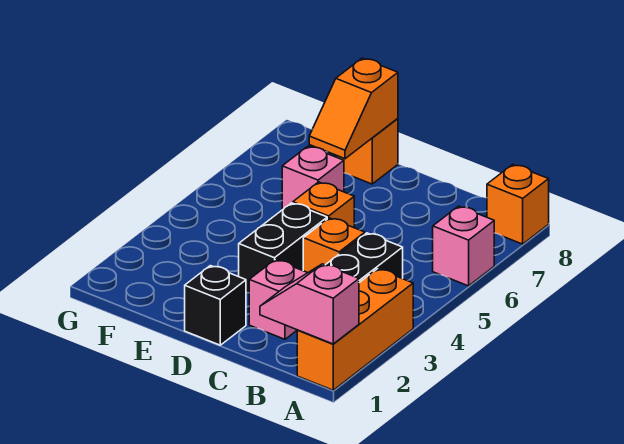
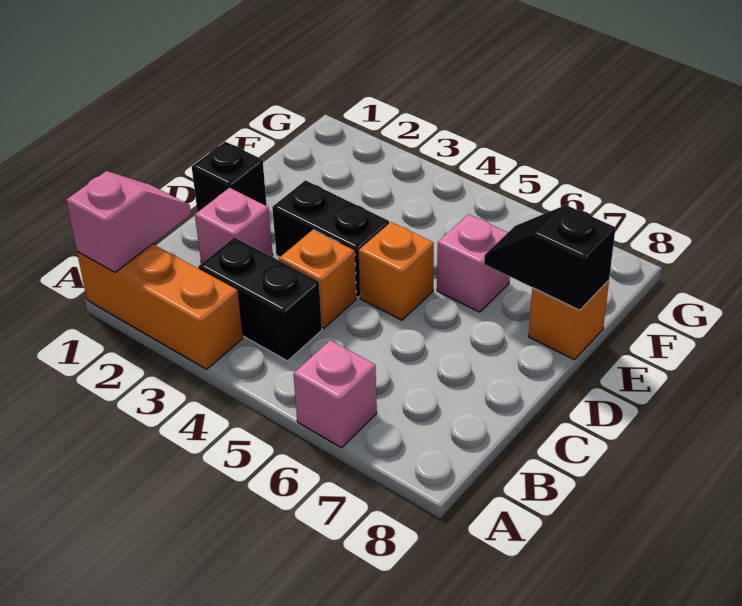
orange brick A8 level 1 -> none
orange slope E7:E8 level 2 top 8 -> black slope E7:E8 level 2 top 8

